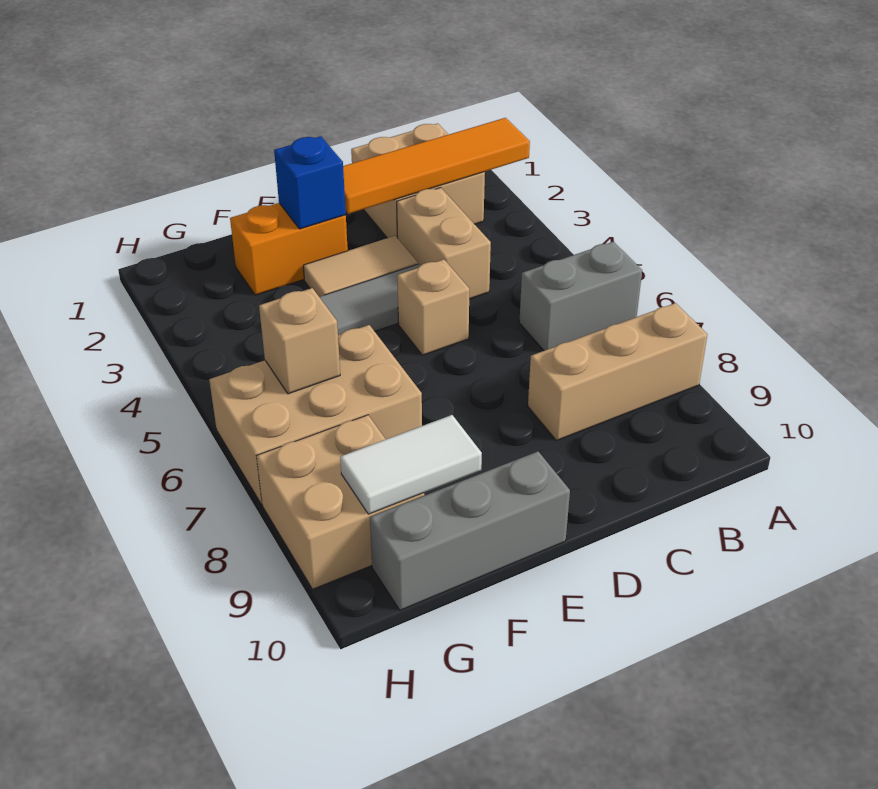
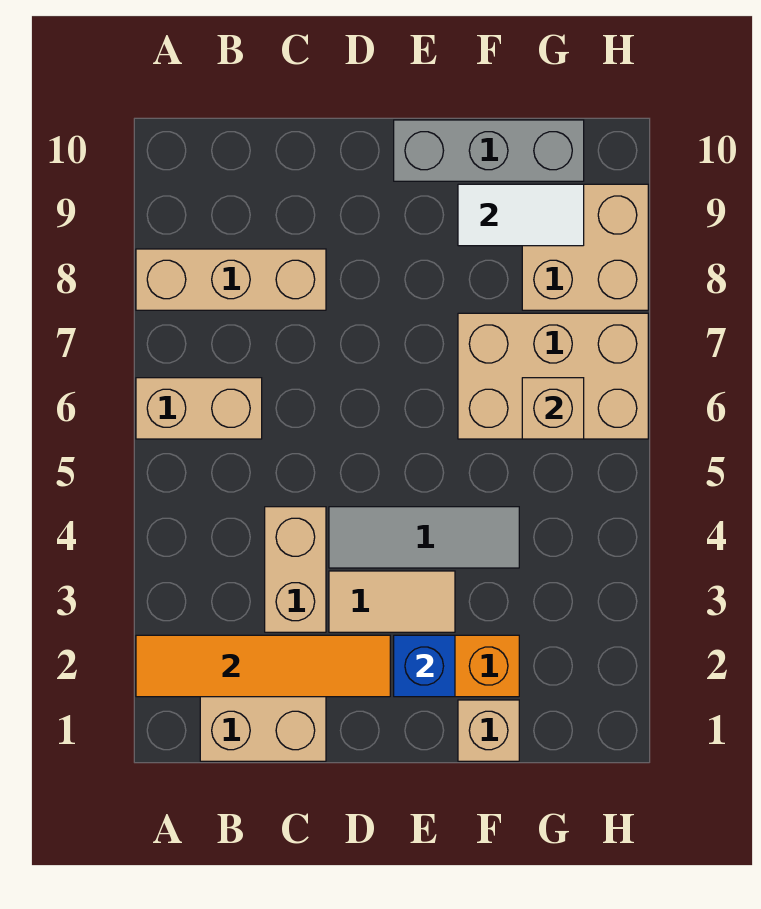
grey brick A6:B6 level 1 -> tan brick A6:B6 level 1
tan brick D5 level 1 -> tan brick F1 level 1

